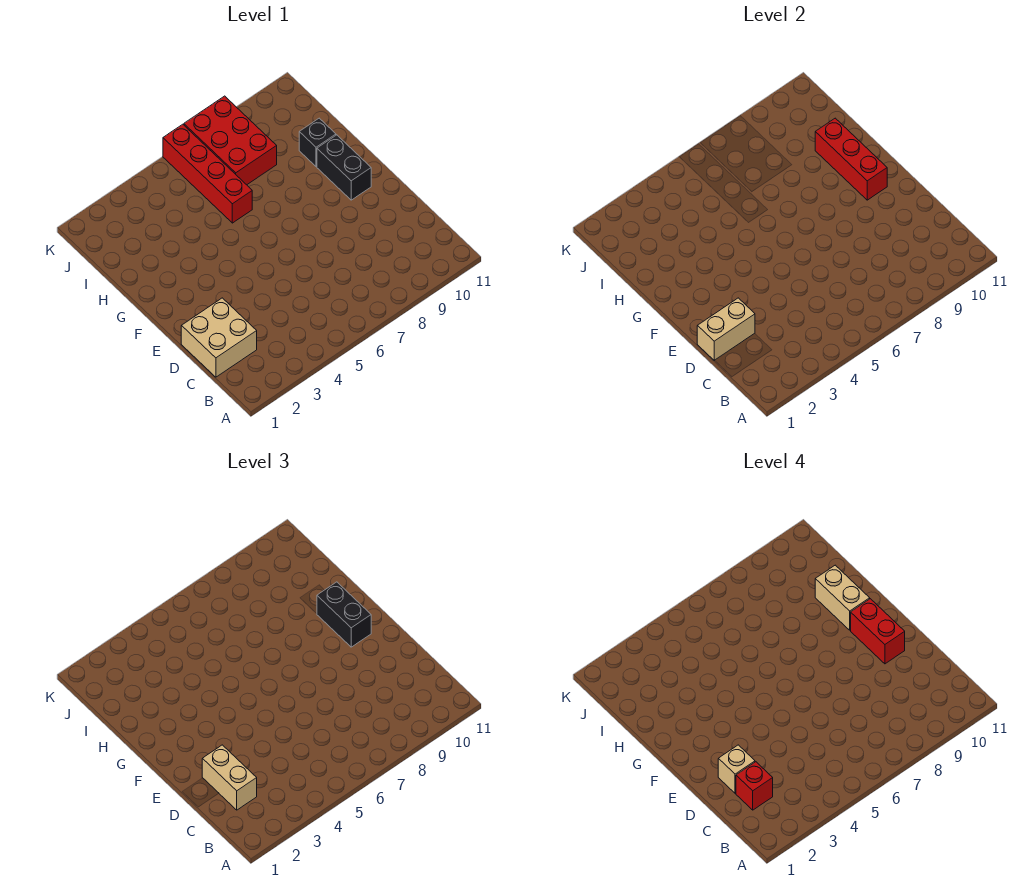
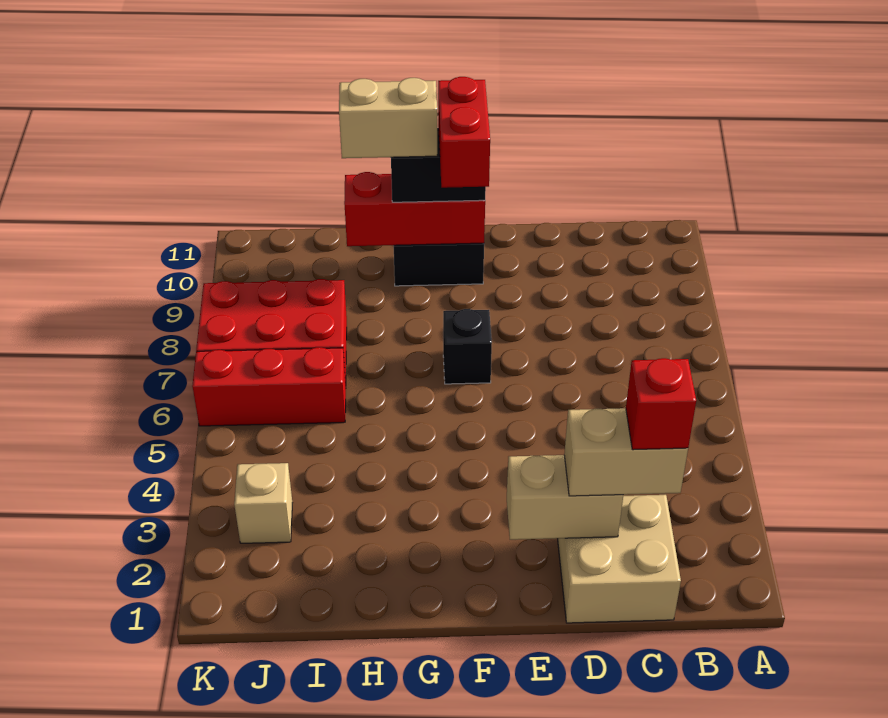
tan brick D1:D2 level 2 -> tan brick D2:E2 level 2
tan brick D2 level 4 -> tan brick J3 level 1
red brick E10:F10 level 4 -> red brick F9:F10 level 4
red brick H6:K6 level 1 -> red brick I6:K6 level 1
black brick H10 level 1 -> black brick F7 level 1

